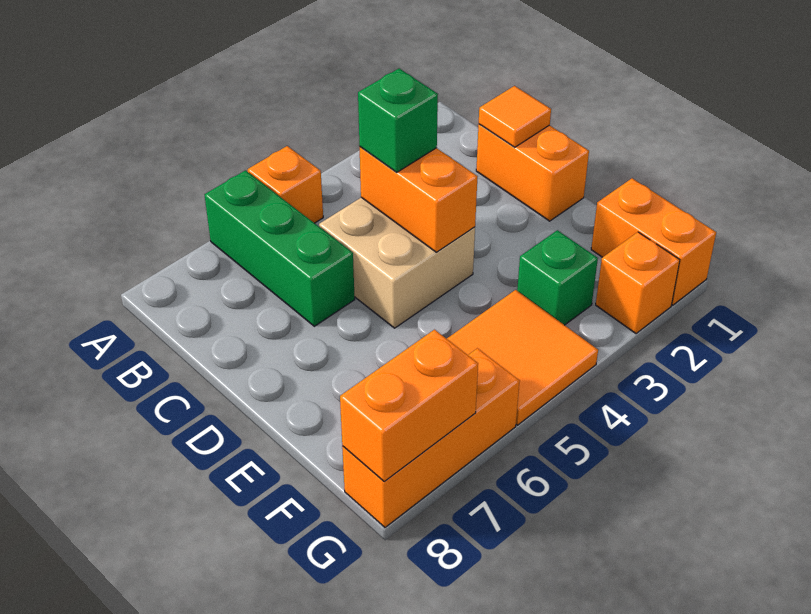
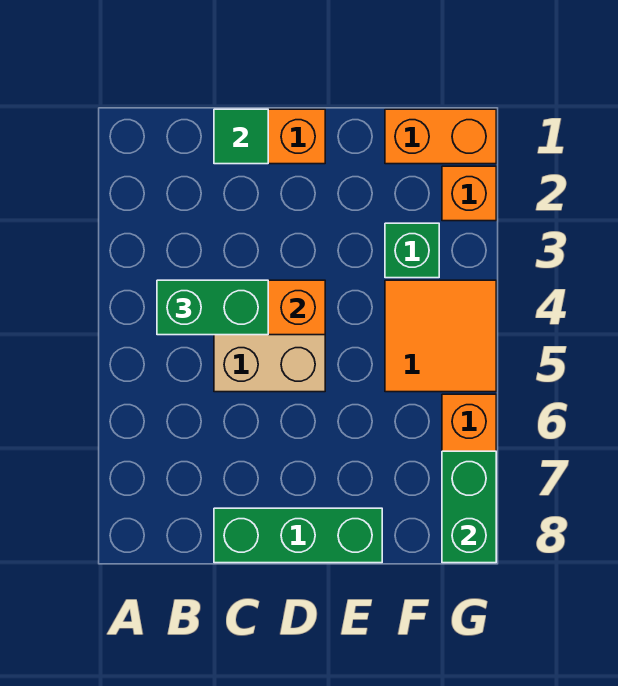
orange brick A5 level 1 -> none
green brick A6:C6 level 1 -> green brick C8:E8 level 1
orange tile C1 level 2 -> green tile C1 level 2
green brick C4 level 3 -> green brick B4:C4 level 3
orange brick G7:G8 level 2 -> green brick G7:G8 level 2

